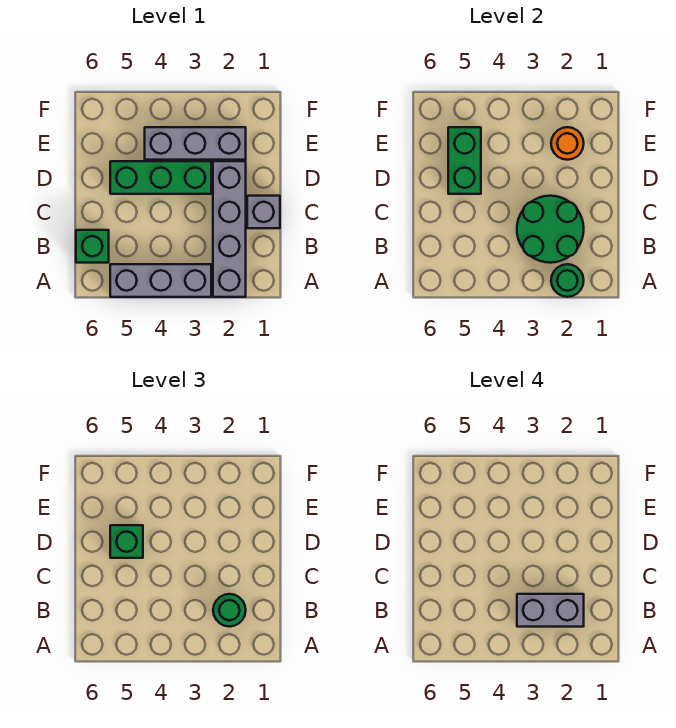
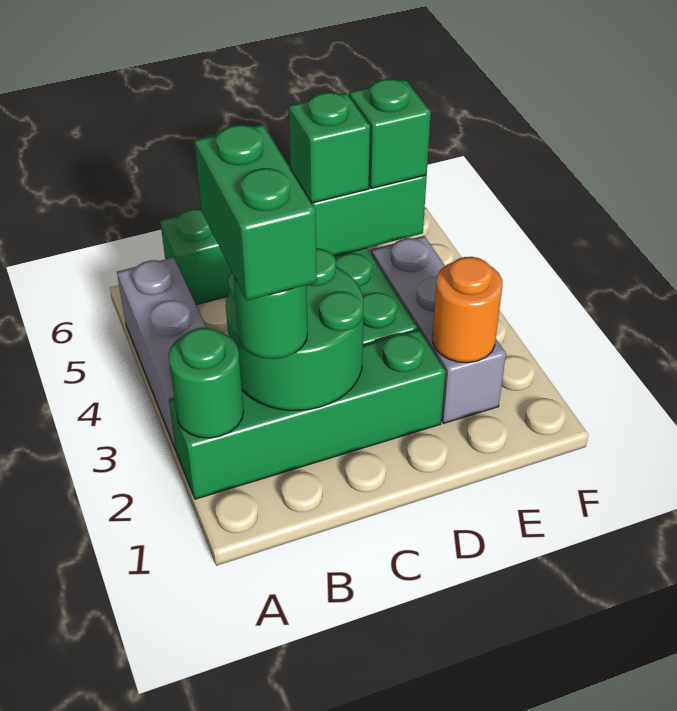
grey brick A2:D2 level 1 -> green brick A2:D2 level 1
grey brick B2:B3 level 4 -> green brick B2:B3 level 4
grey brick C1 level 1 -> none
none -> green brick E5 level 3

